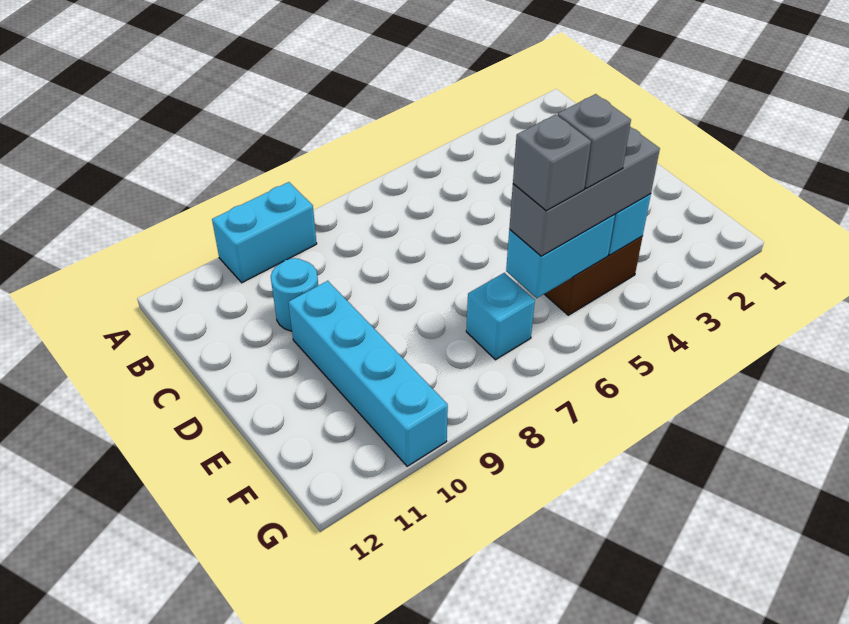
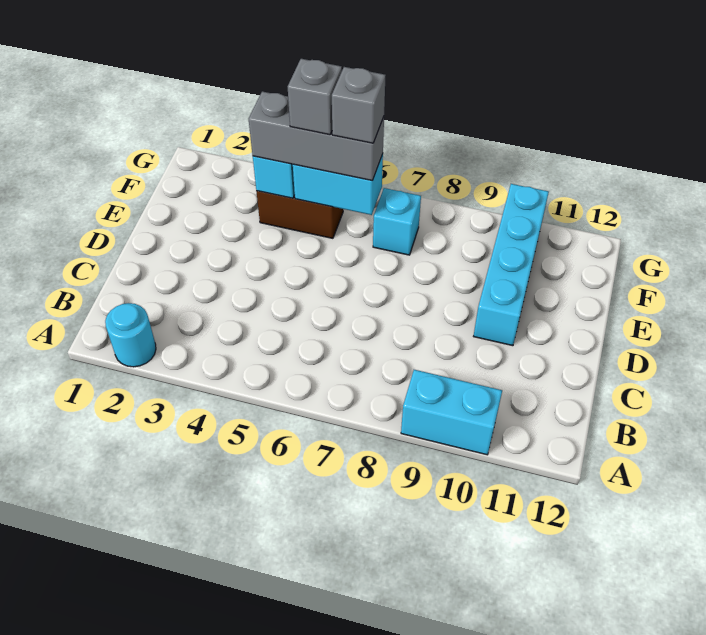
cyan round brick C10 level 1 -> cyan round brick A2 level 1

